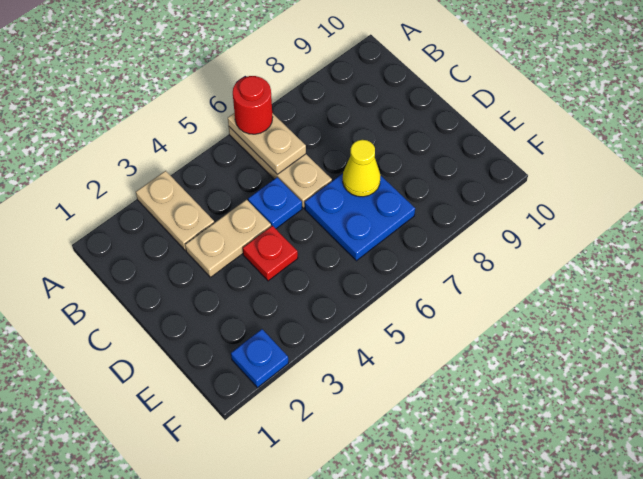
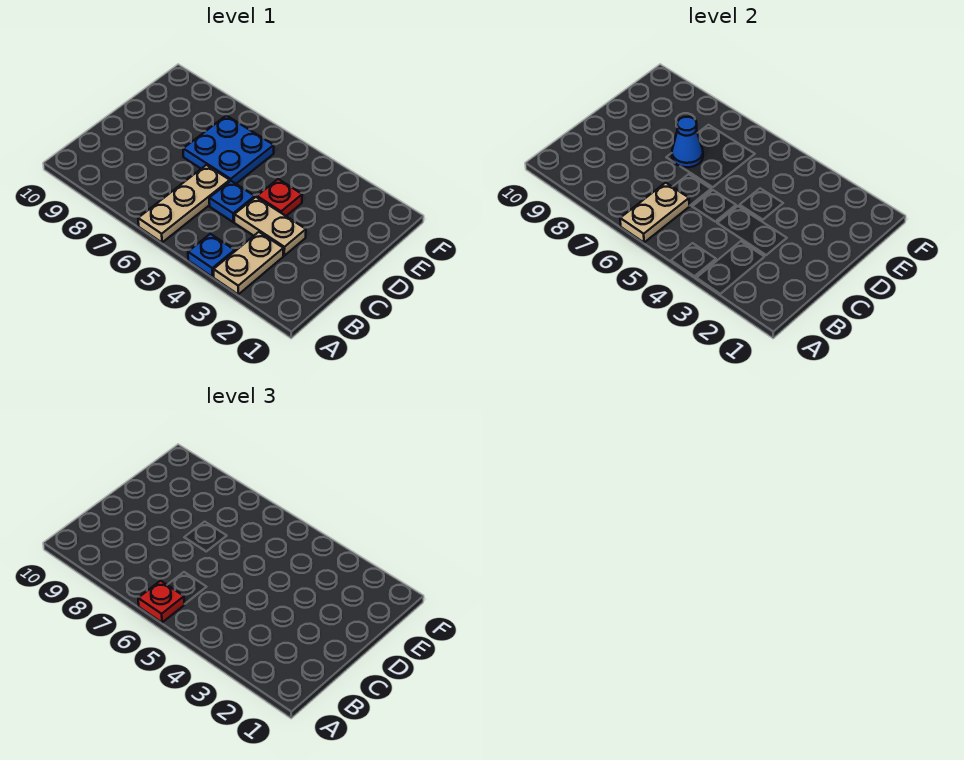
red round brick A6 level 3 -> red plate A6 level 3
yellow cone D7 level 2 -> blue cone D7 level 2
blue plate F2 level 1 -> blue plate A4 level 1

